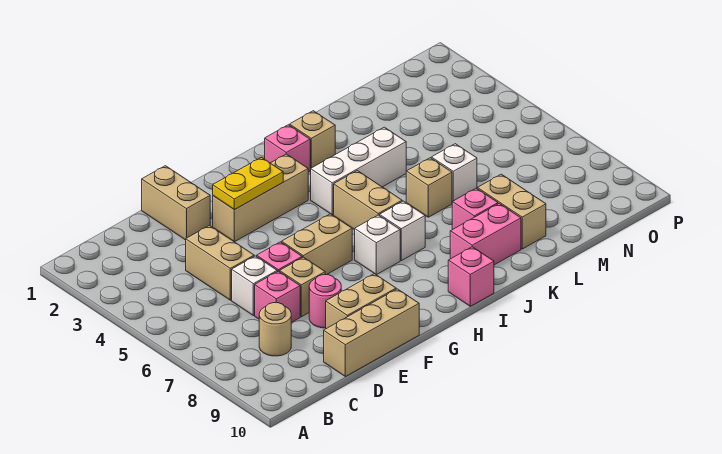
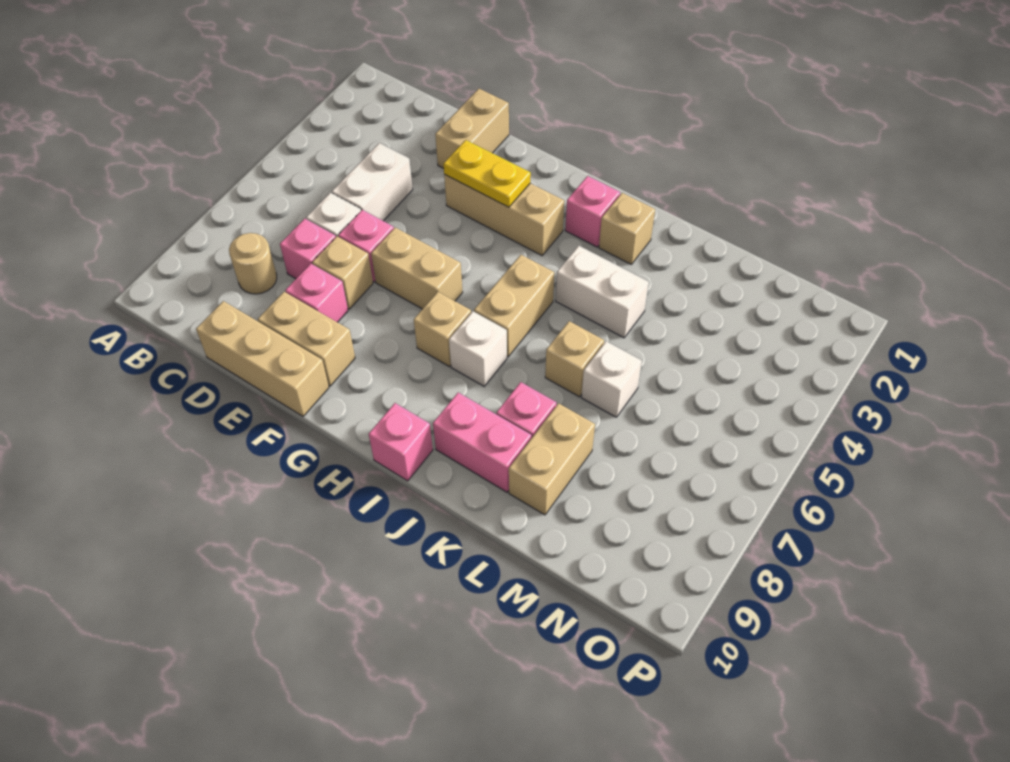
tan brick D4:D5 level 1 -> white brick D4:D5 level 1
pink round brick E8 level 1 -> pink brick E8 level 1
white brick H7 level 1 -> tan brick H7 level 1
white brick I4:K4 level 1 -> white brick J4:K4 level 1

